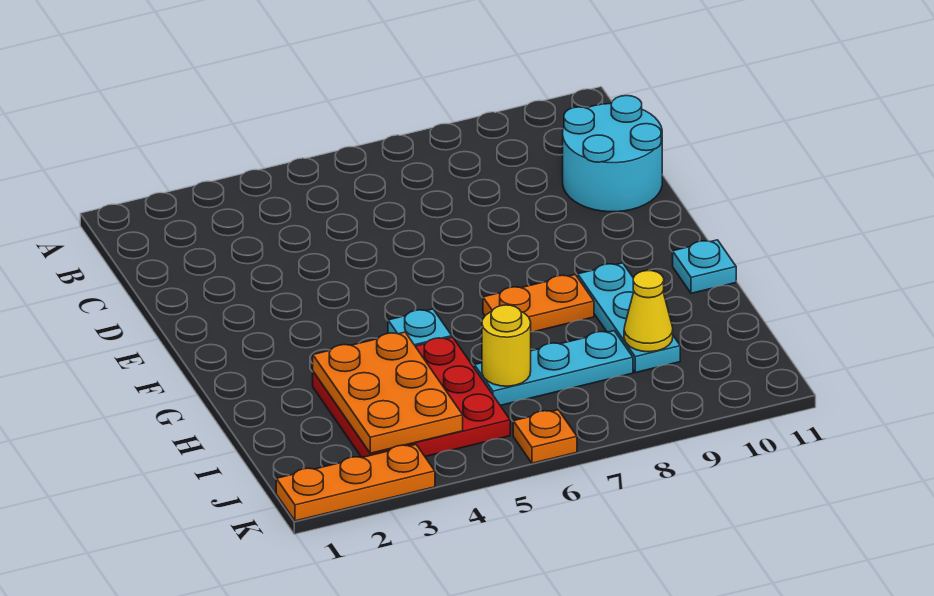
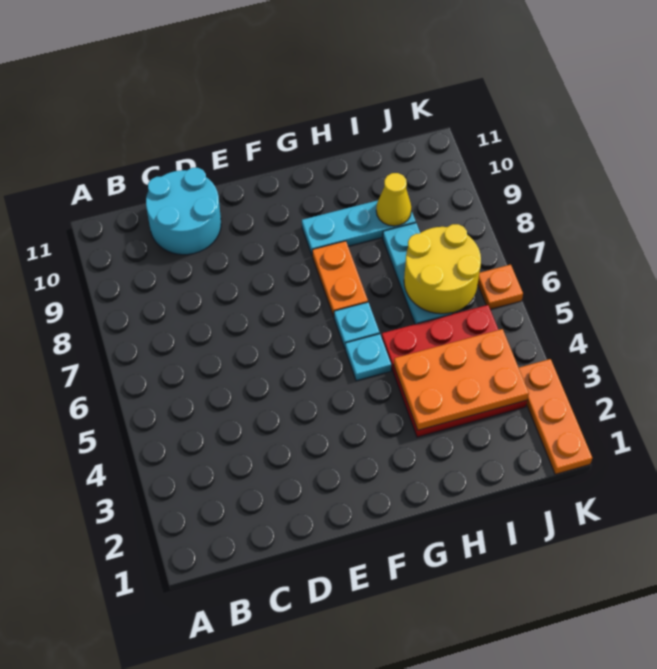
cyan plate G11 level 1 -> cyan plate G6 level 1
yellow round brick I6 level 2 -> yellow round brick I6:J7 level 2

